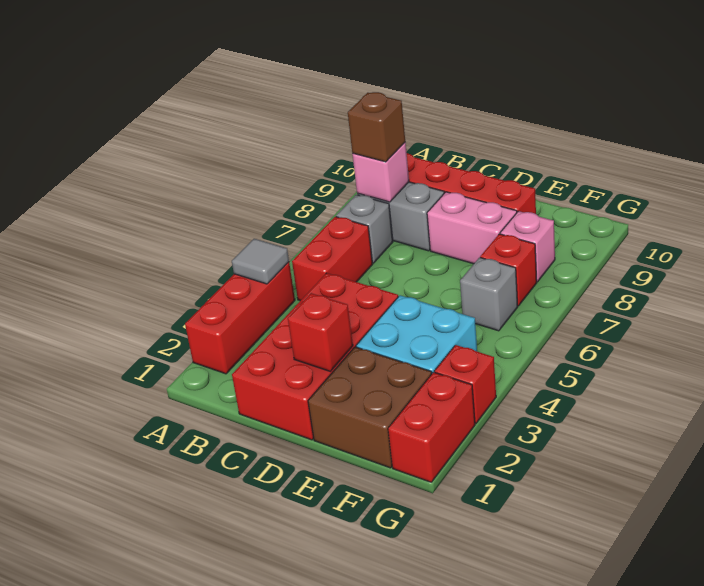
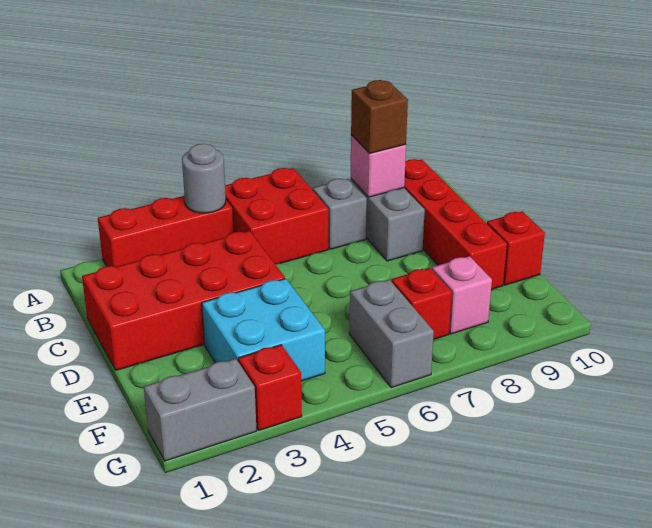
grey tile A4 level 2 -> grey round brick A4 level 2
red brick B5:B6 level 1 -> red brick A5:B6 level 1
red brick D2 level 2 -> red brick E10 level 1
pink brick D8:E8 level 1 -> none
brown brick E1:F2 level 1 -> none
grey brick F6 level 1 -> grey brick F6:G6 level 1
red brick G1:G2 level 1 -> grey brick G1:G2 level 1

